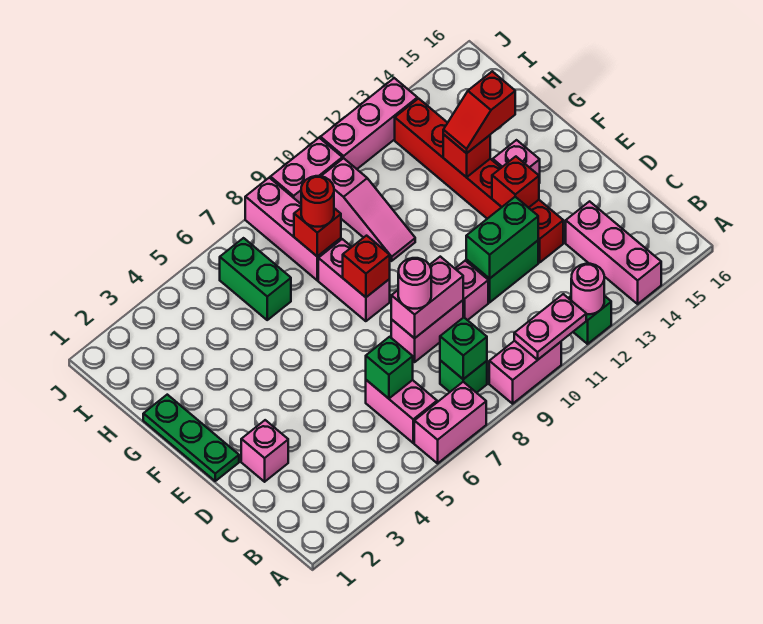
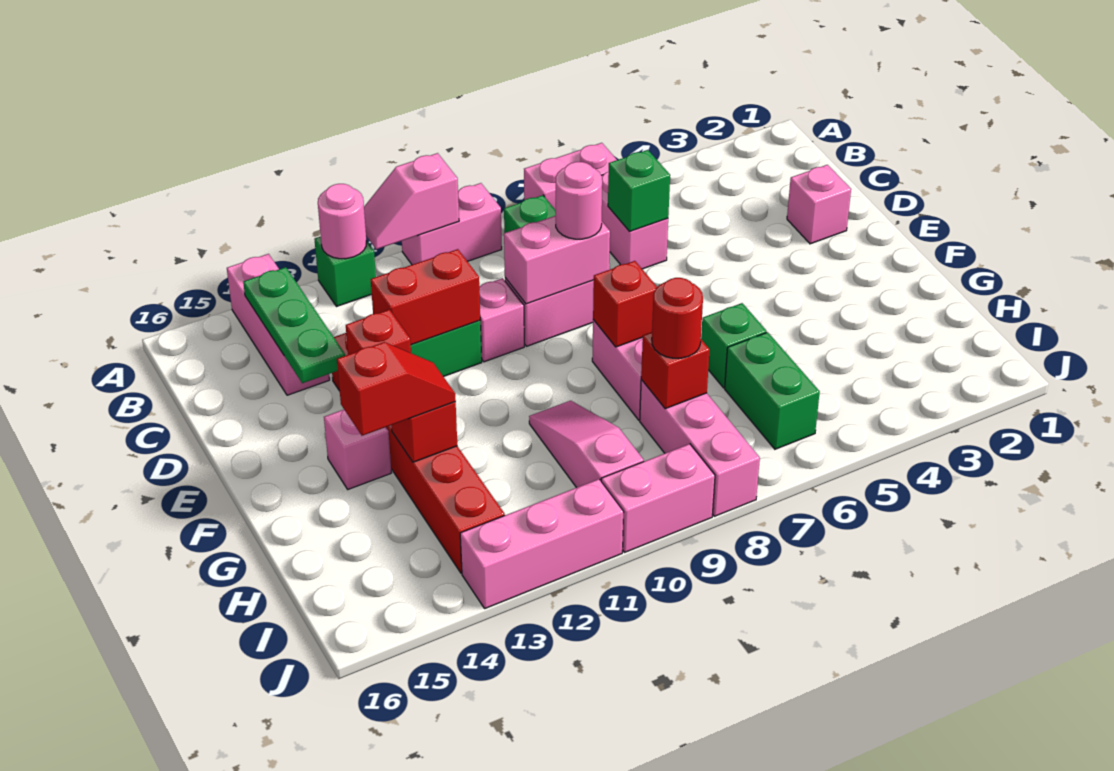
pink plate A10:A11 level 2 -> pink slope A10:A11 level 2 top 10
green brick B8 level 2 -> green brick G6 level 1
green brick D11:D12 level 2 -> red brick D11:D12 level 2
green plate E1:G1 level 1 -> green plate B14:D14 level 2

